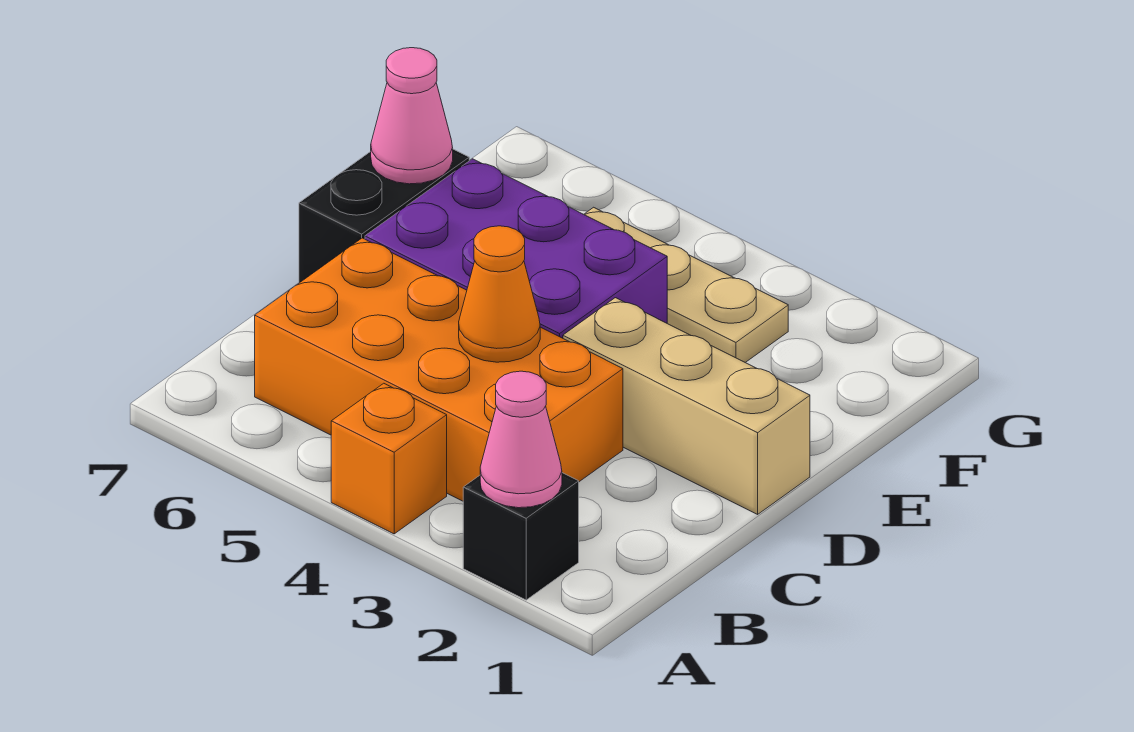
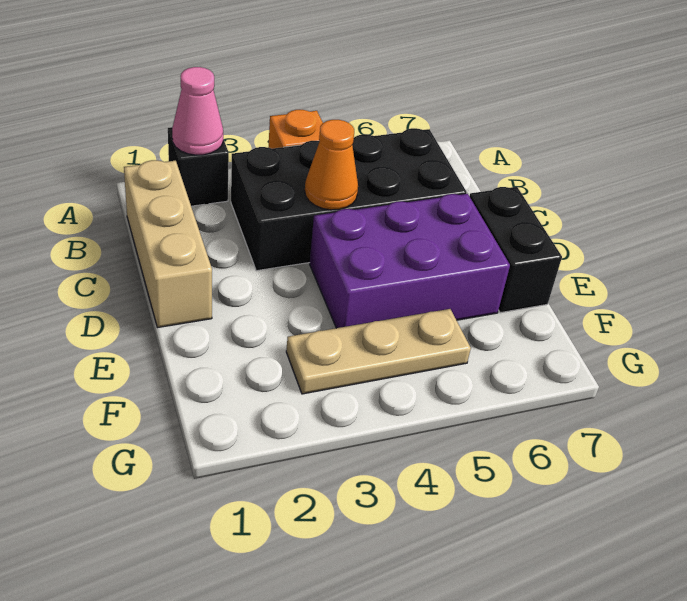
orange brick B3:C6 level 1 -> black brick B3:C6 level 1
tan brick D1:D3 level 1 -> tan brick B1:D1 level 1
pink cone E7 level 2 -> none

